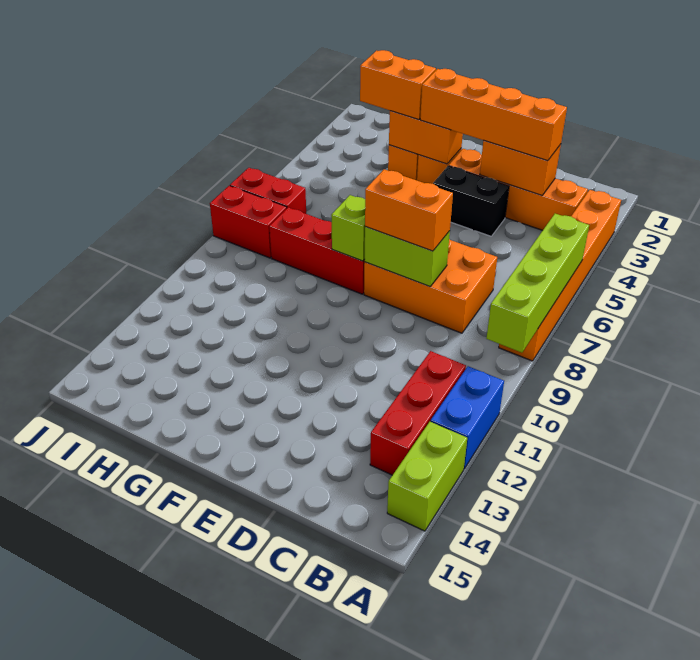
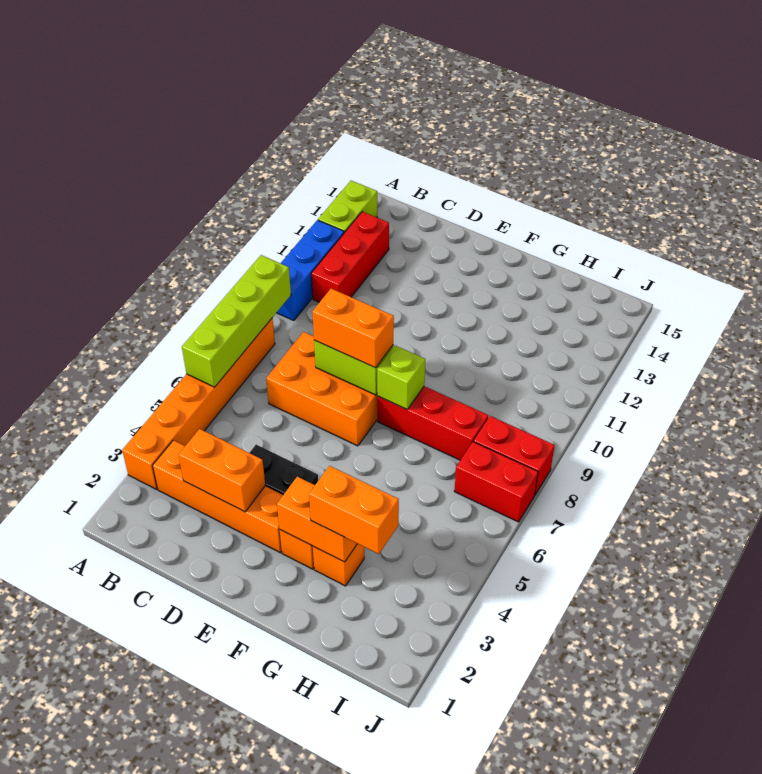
blue brick A11:A12 level 1 -> blue brick A10:A12 level 1
orange brick C3:F3 level 3 -> none

